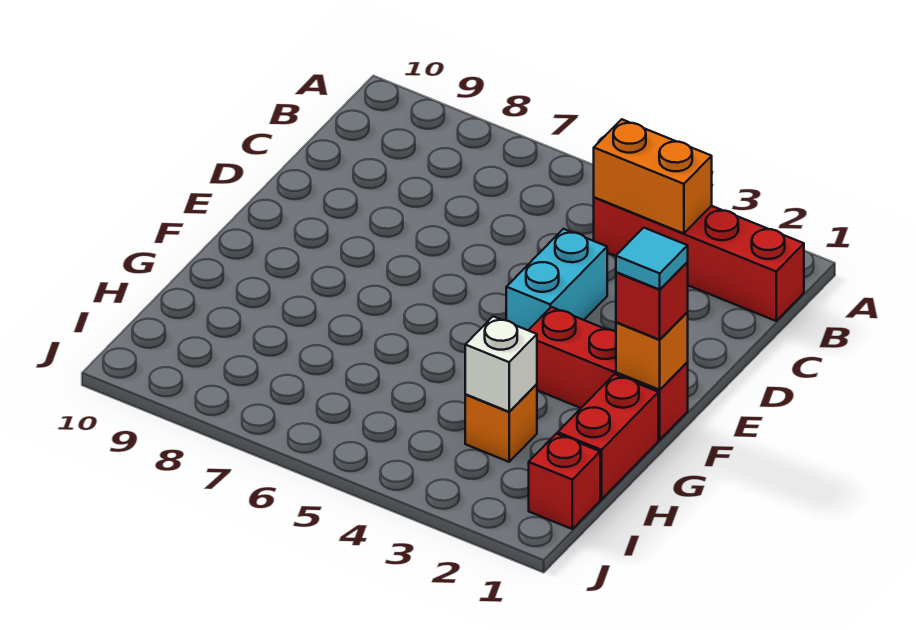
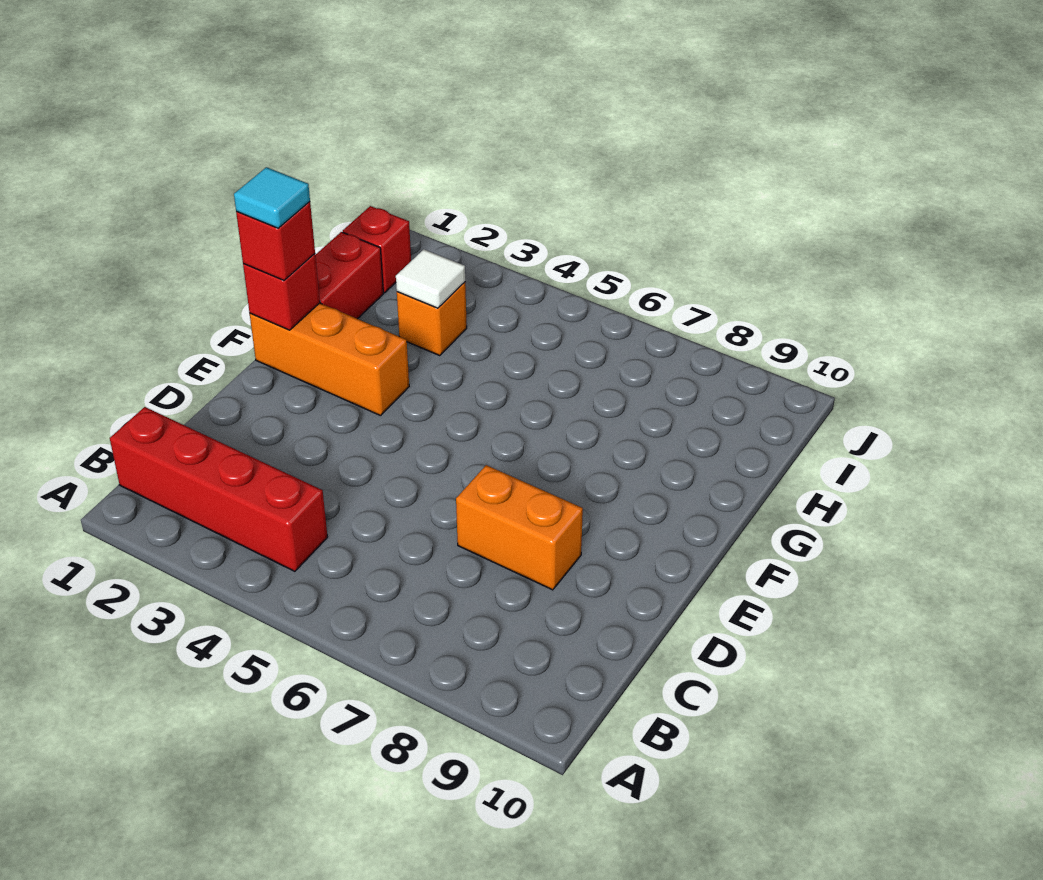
orange brick B3:B4 level 2 -> orange brick D7:D8 level 1
cyan brick D4:E4 level 1 -> none
red brick F1:F3 level 1 -> orange brick F1:F3 level 1
orange brick F1 level 2 -> red brick F1 level 2
white brick H3 level 2 -> white tile H3 level 2

